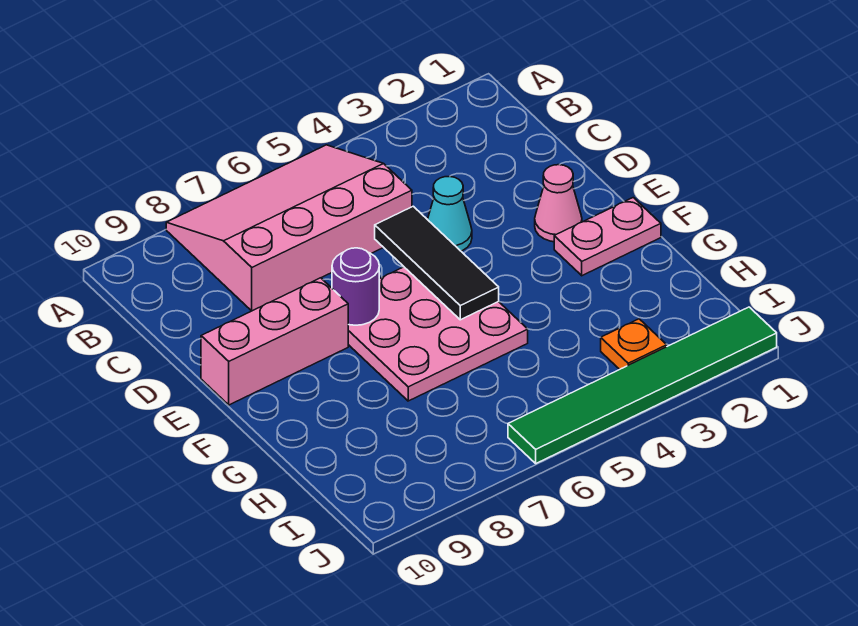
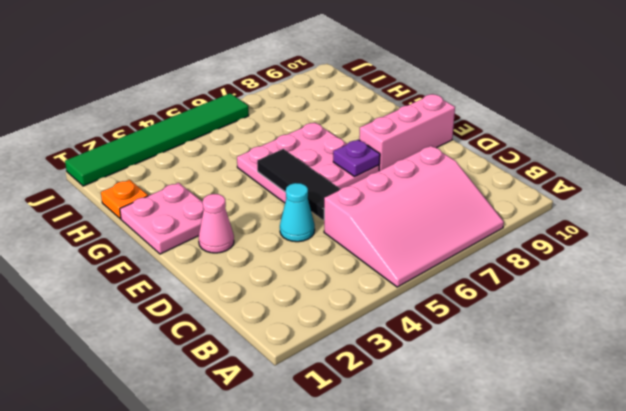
purple round brick E7 level 2 -> purple plate E7 level 2
pink plate F1:F2 level 1 -> pink plate F1:G2 level 1
orange plate I3 level 1 -> orange plate H1 level 1

